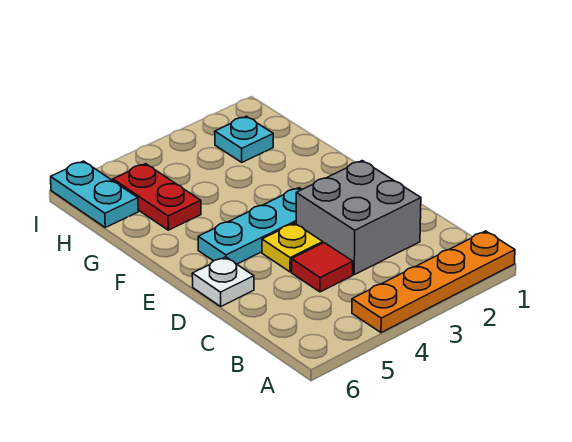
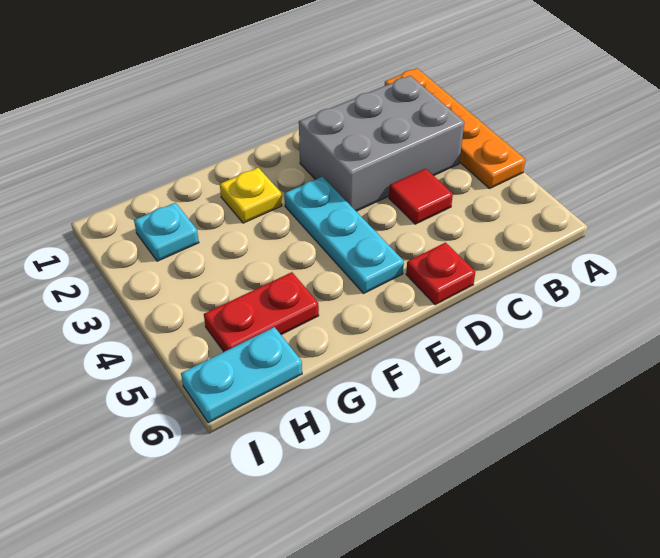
grey brick C2:D3 level 1 -> grey brick B2:D3 level 1
yellow plate D4 level 1 -> yellow plate F2 level 1
white plate D6 level 1 -> red plate D6 level 1

